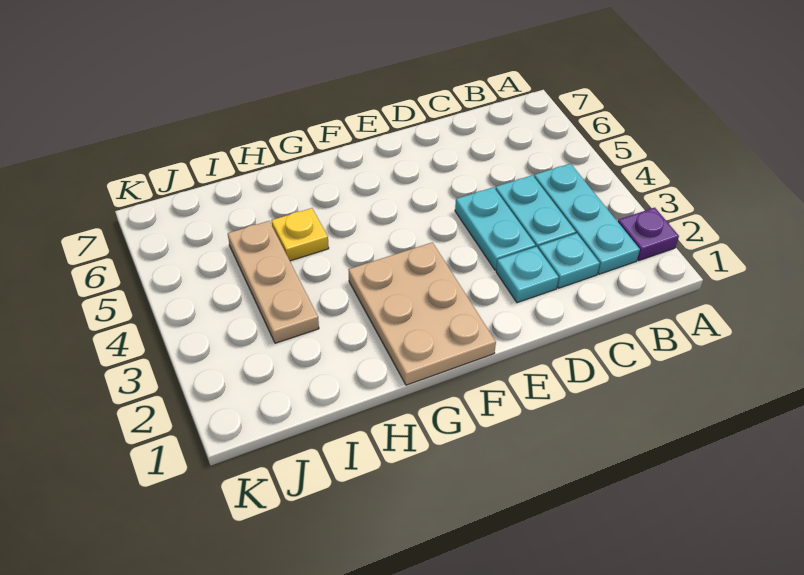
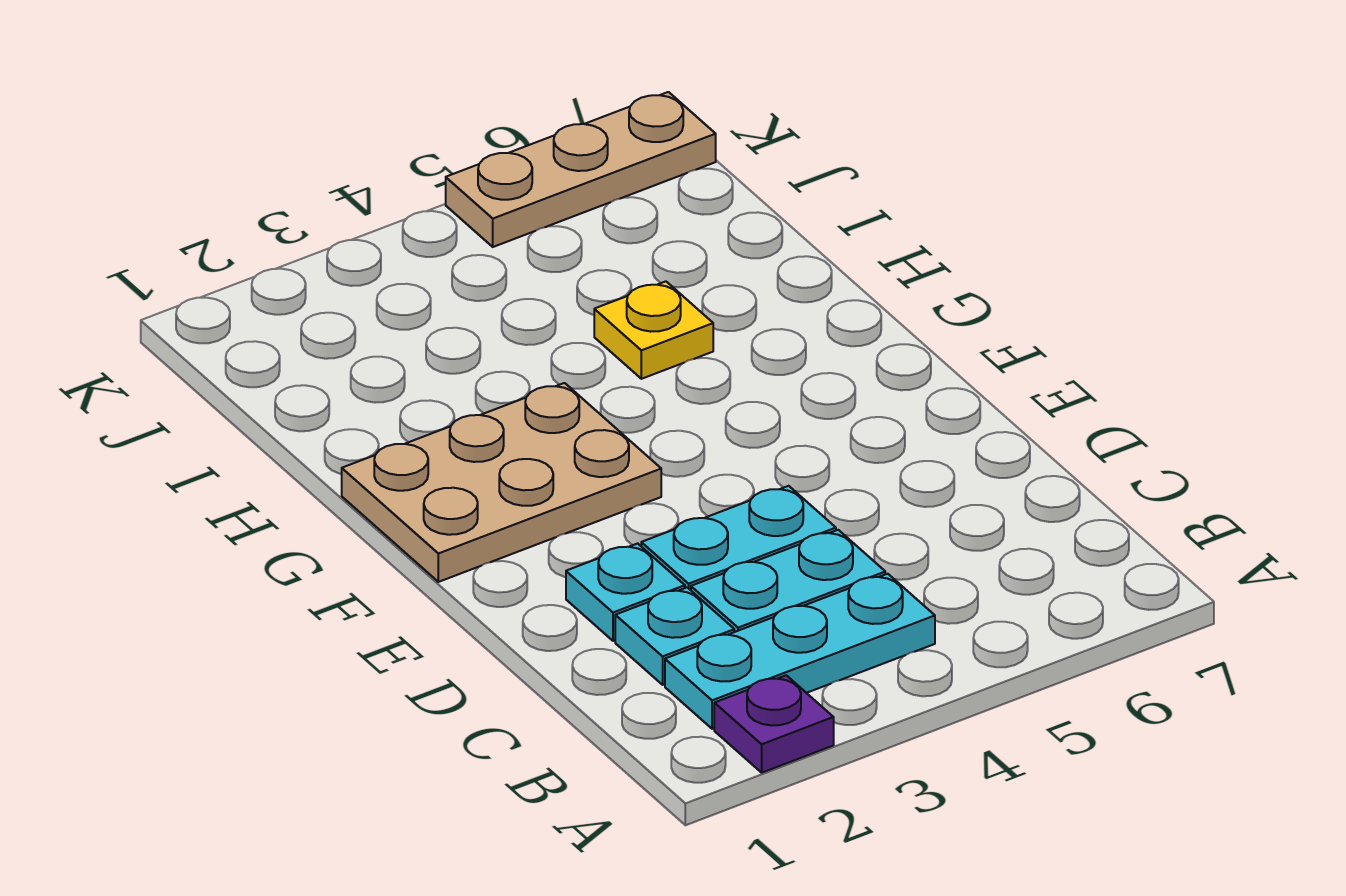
tan plate I3:I5 level 1 -> tan plate K5:K7 level 1

